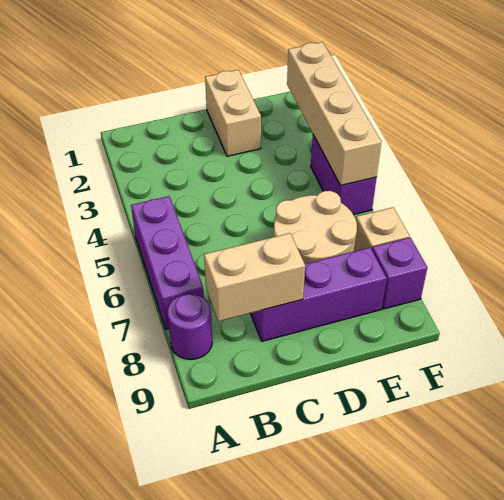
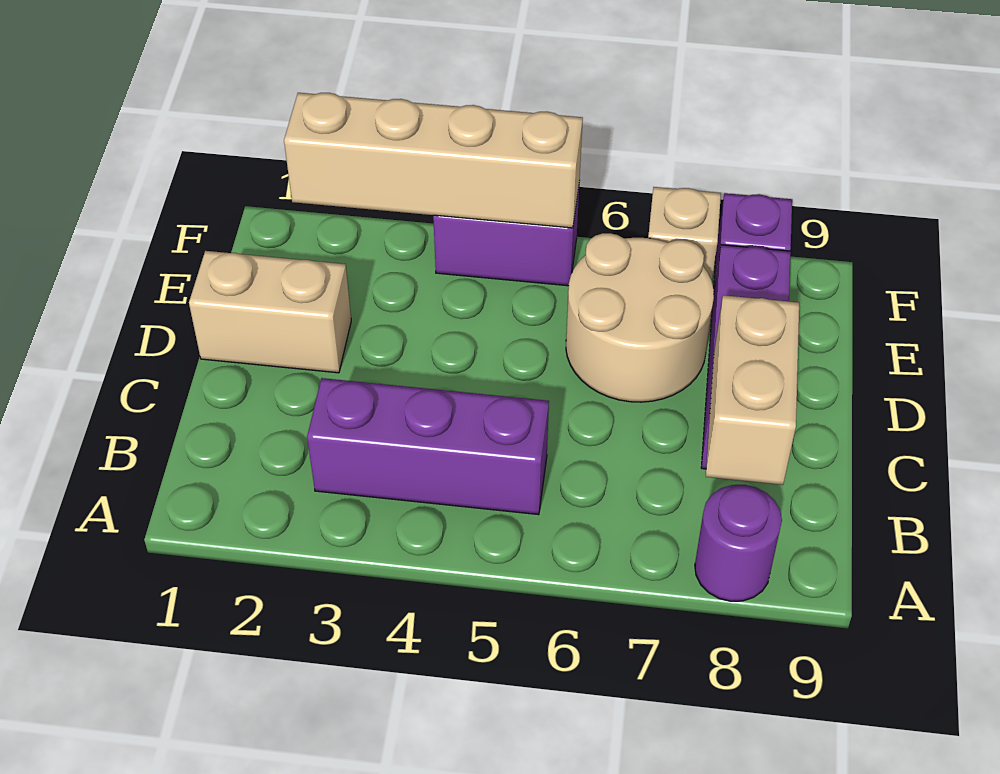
purple brick A5:A7 level 1 -> purple brick B3:B5 level 1

